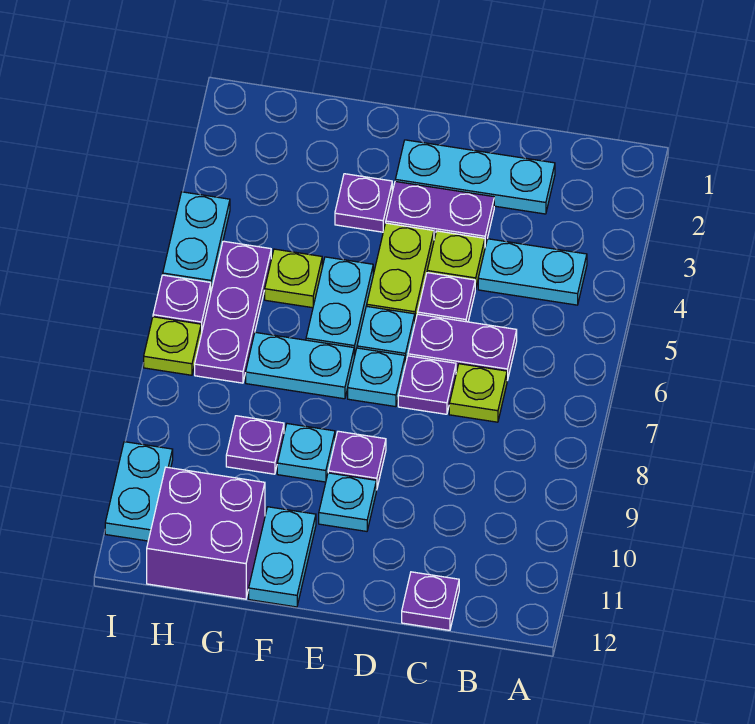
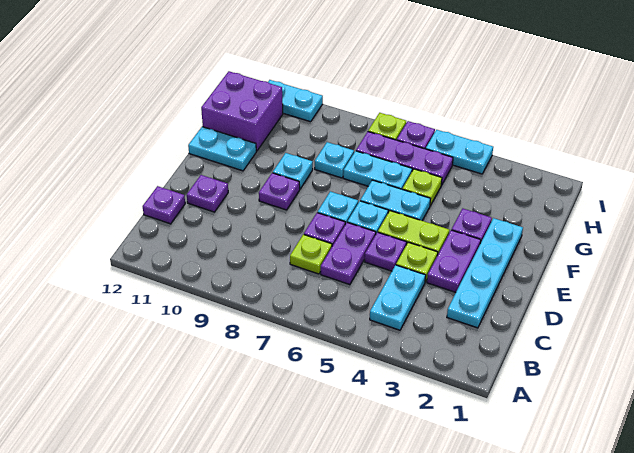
cyan plate C2:E2 level 1 -> cyan plate C2:F2 level 1
cyan plate E10 level 1 -> cyan plate G8 level 1
cyan plate F7:G7 level 1 -> cyan plate G6:G7 level 1
purple plate G9 level 1 -> purple plate D11 level 1

